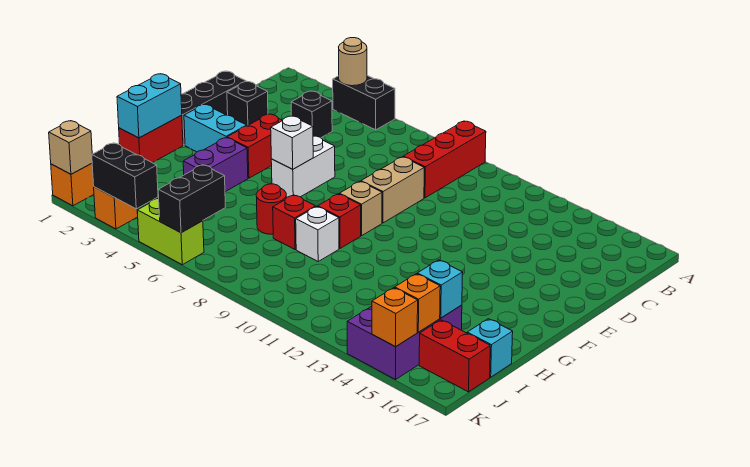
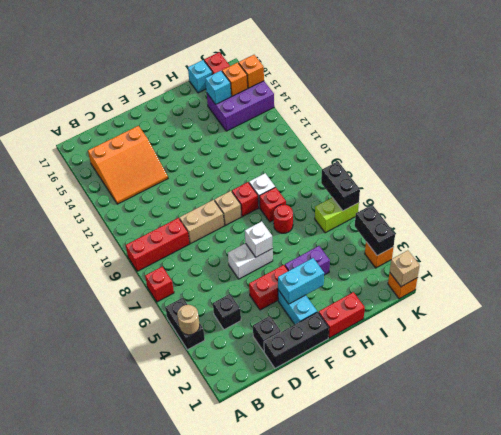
none -> red brick A7 level 1
none -> orange slope B13:D15 level 1 top 15
cyan brick G1:H1 level 2 -> cyan brick F3:G3 level 2
black brick J6:K6 level 2 -> black brick K6:K7 level 2
lime brick K5:K6 level 1 -> lime brick J6:K6 level 1

